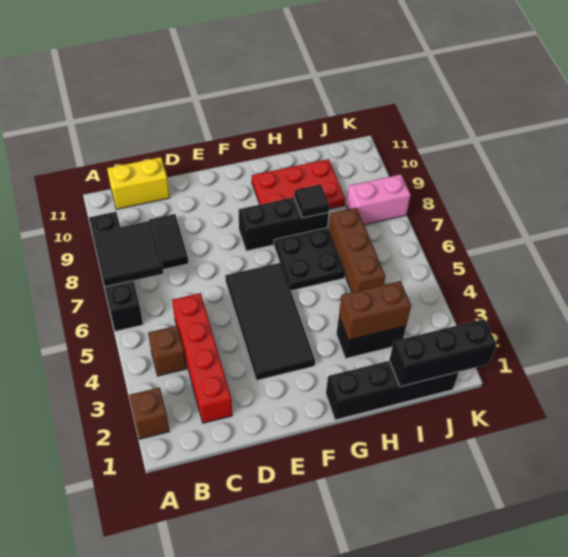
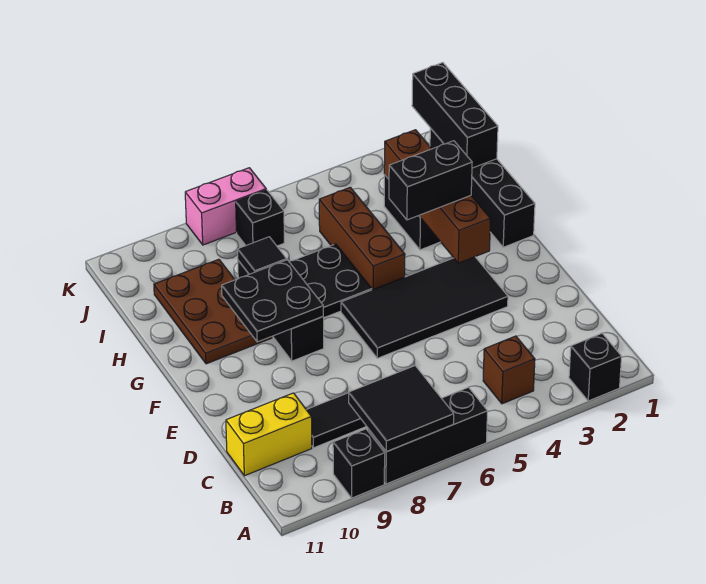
brown brick A2 level 1 -> black brick A2 level 1
yellow brick B11:C11 level 1 -> yellow brick C10:C11 level 1
red brick C2:C5 level 1 -> none
none -> black plate F8:G9 level 2
none -> black brick G3:G4 level 3
red plate G9:I10 level 1 -> brown plate G9:I10 level 1
brown brick H3:I3 level 2 -> brown brick F3:I3 level 2
brown brick I5:I7 level 1 -> brown brick G5:I5 level 1
none -> black brick J7 level 1
pink brick J8:K8 level 1 -> pink brick K7:K8 level 1

